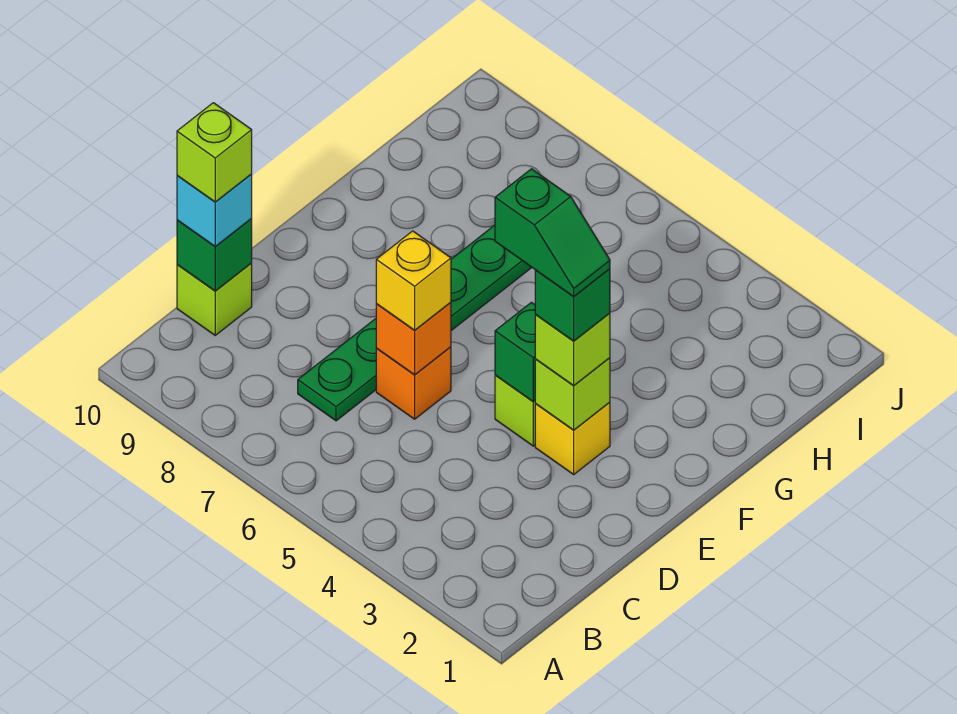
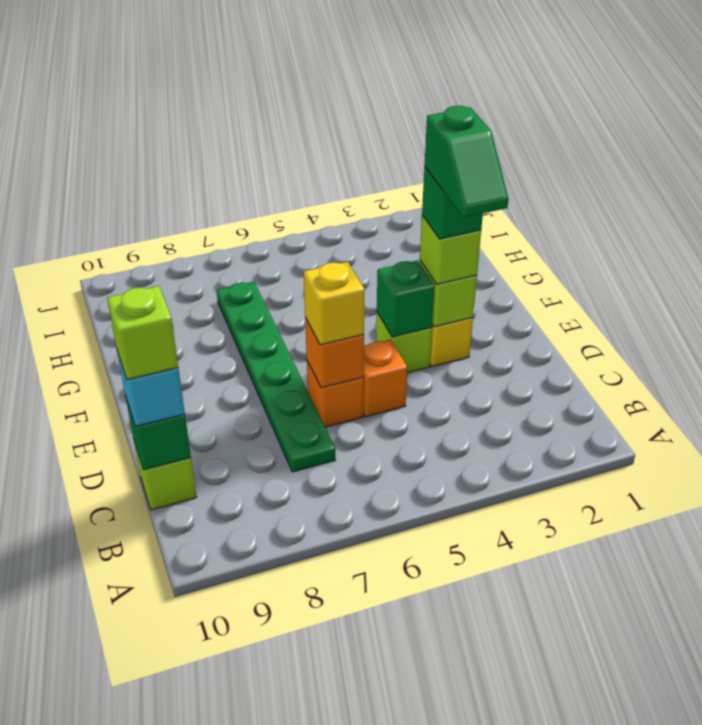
none -> orange brick D5 level 1
green slope E3:E4 level 5 top 4 -> green slope D3:E3 level 5 top E

